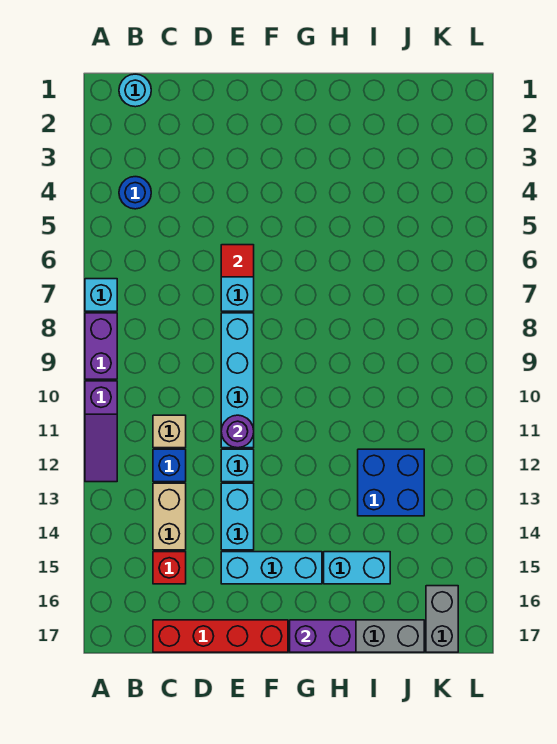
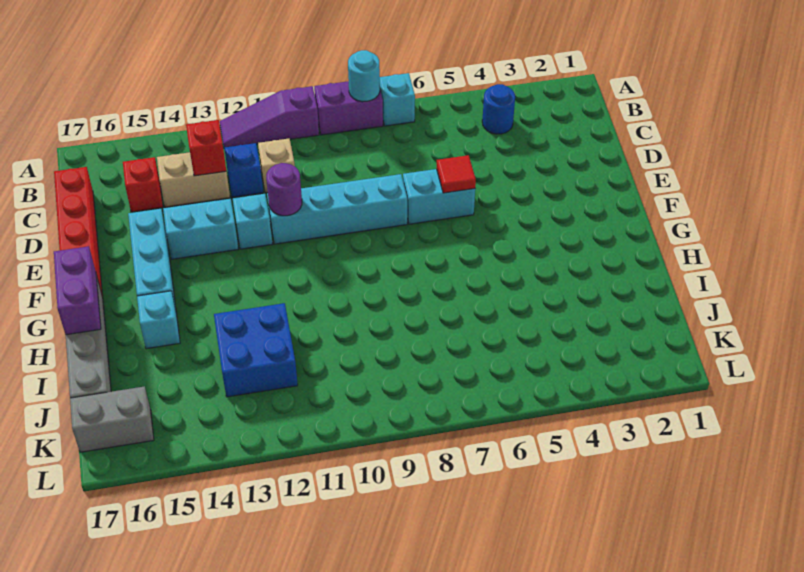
cyan round brick B1 level 1 -> cyan round brick A8 level 2
none -> red brick C13 level 2
cyan brick H15:I15 level 1 -> cyan brick H15 level 1

